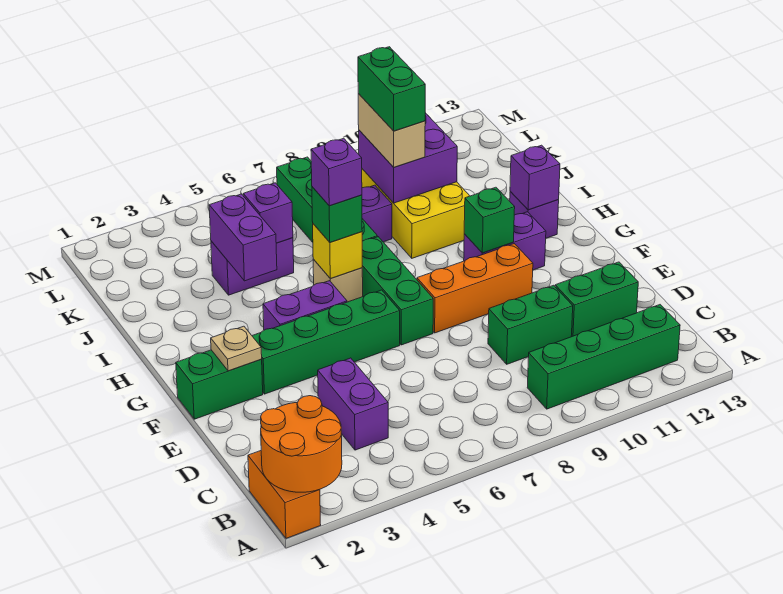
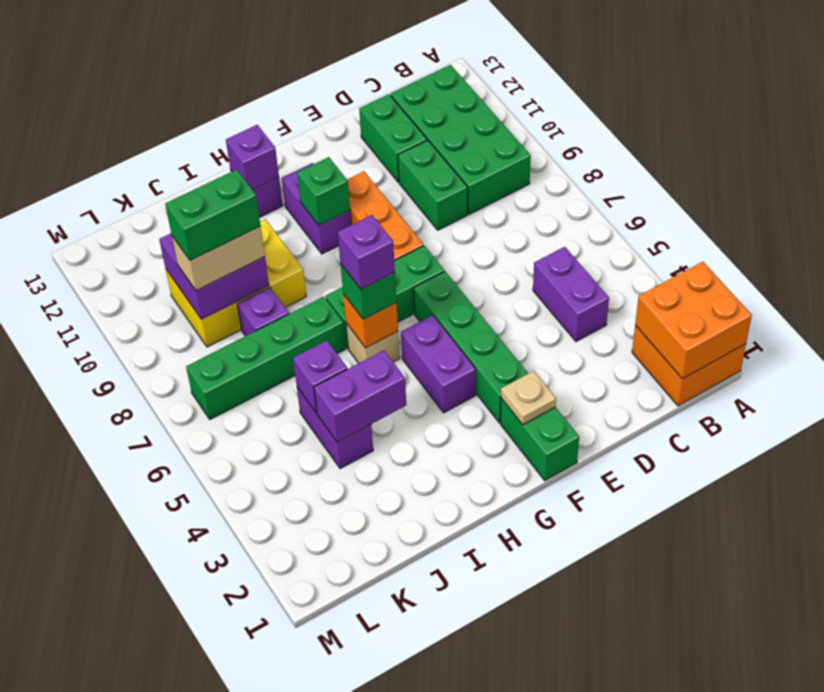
orange brick A1:B1 level 1 -> orange brick A1:B2 level 1
orange round brick A1:B2 level 2 -> orange brick A1:B2 level 2
green brick B9:B12 level 1 -> green brick B9:C12 level 1
purple brick C4:D4 level 1 -> purple brick C4:C5 level 1
yellow brick H6 level 2 -> orange brick H6 level 2

